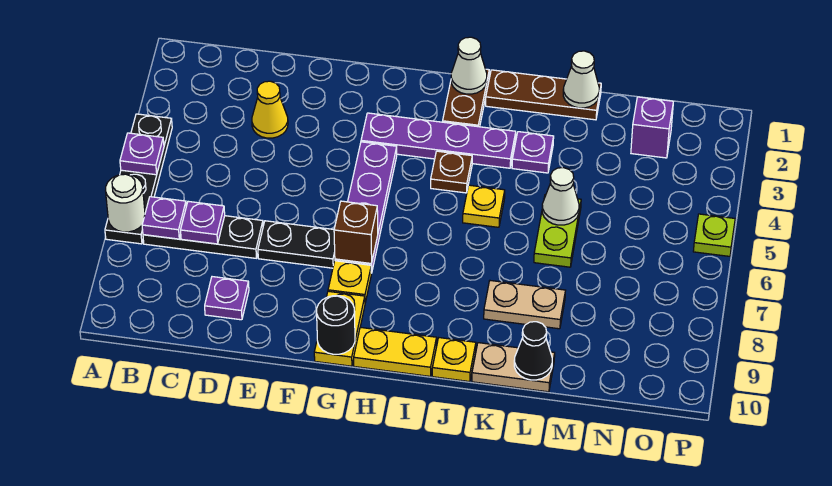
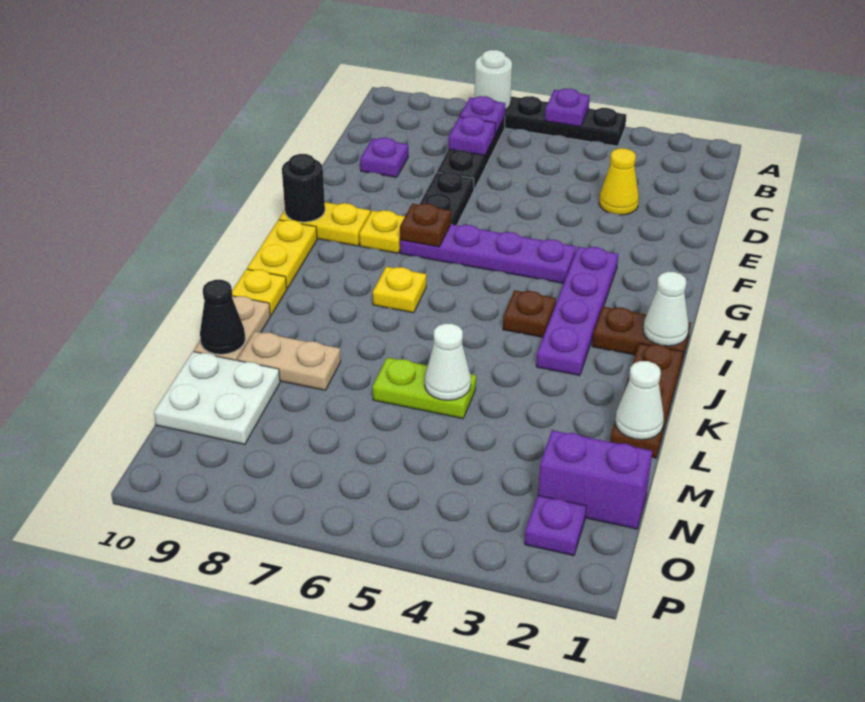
brown brick G7 level 2 -> brown plate G7 level 2
yellow plate J5 level 1 -> yellow plate I7 level 1
purple plate K3 level 1 -> purple plate O2 level 1
tan plate K8:L8 level 1 -> tan plate L8:L9 level 1
none -> white plate M9:N10 level 1
purple brick N2 level 1 -> purple brick N1:N2 level 1
lime plate P5 level 1 -> none

